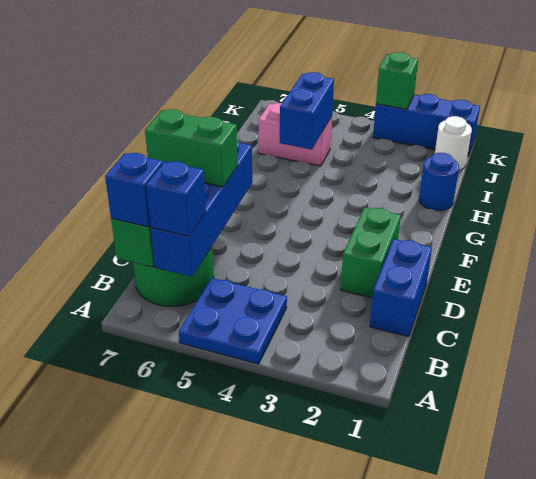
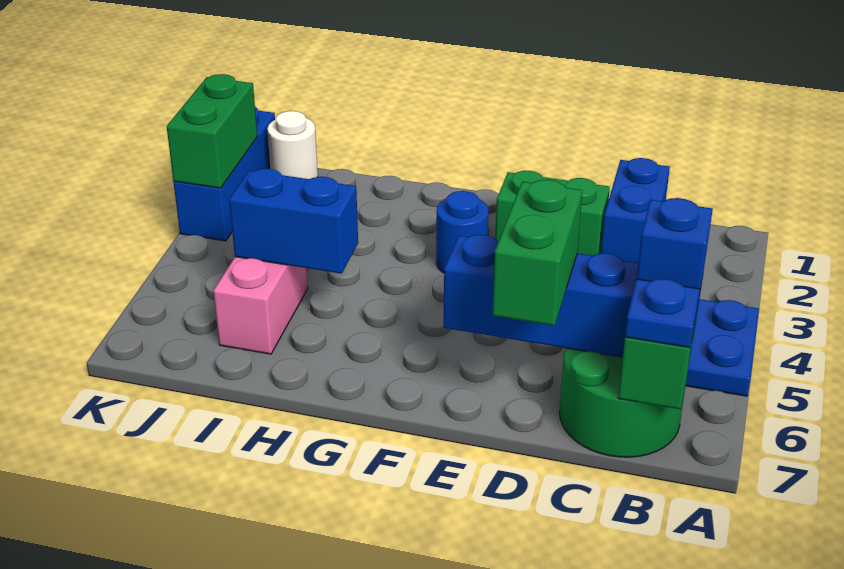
blue brick B7 level 3 -> blue plate B7 level 3
blue brick C1:D1 level 1 -> blue brick C1:C2 level 1
blue round brick H1 level 1 -> blue round brick F3 level 1
green brick K3 level 2 -> green brick K2:K3 level 2

